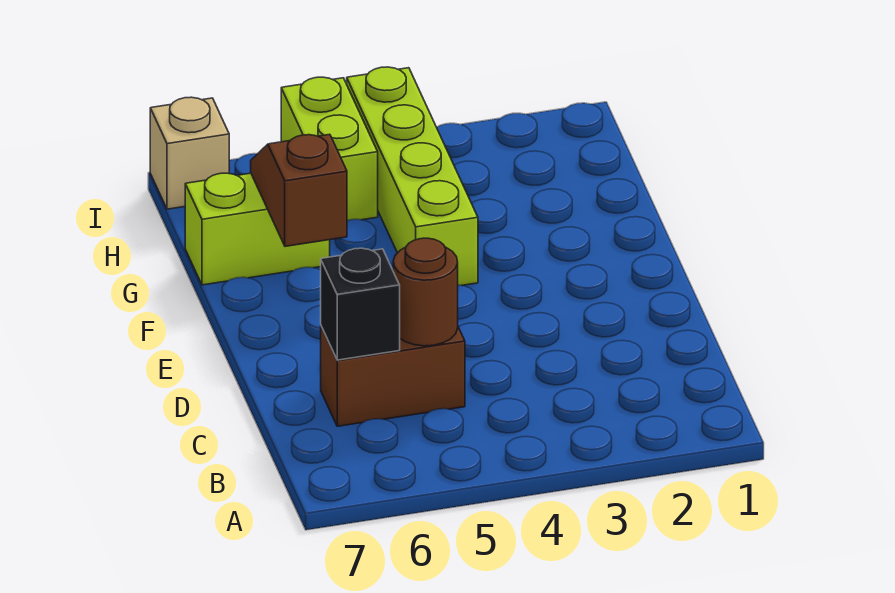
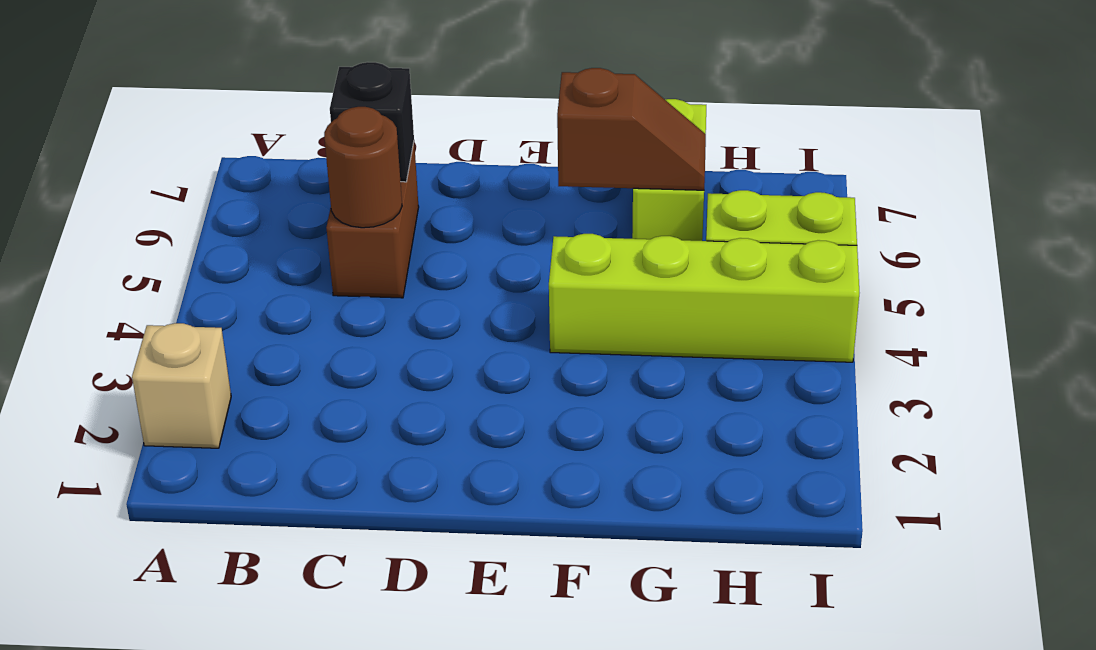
tan brick I7 level 1 -> tan brick A2 level 1

